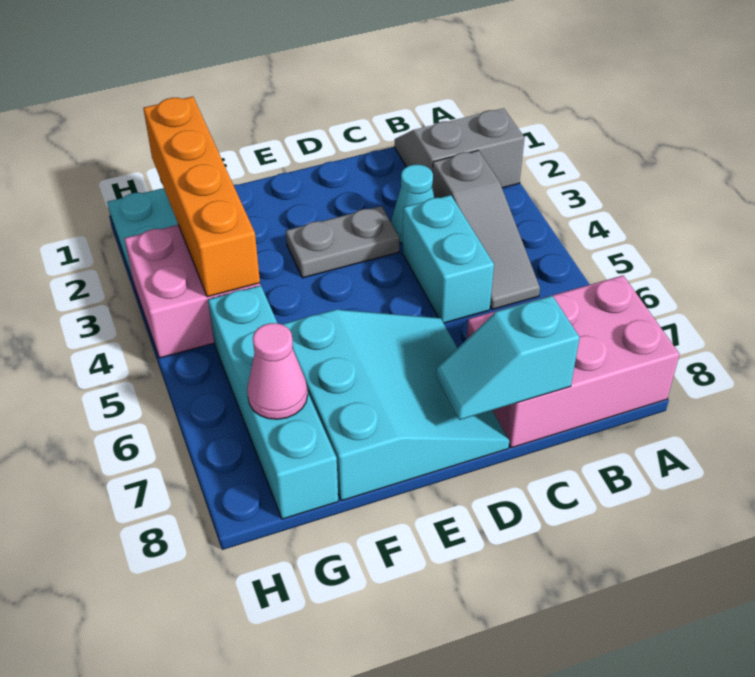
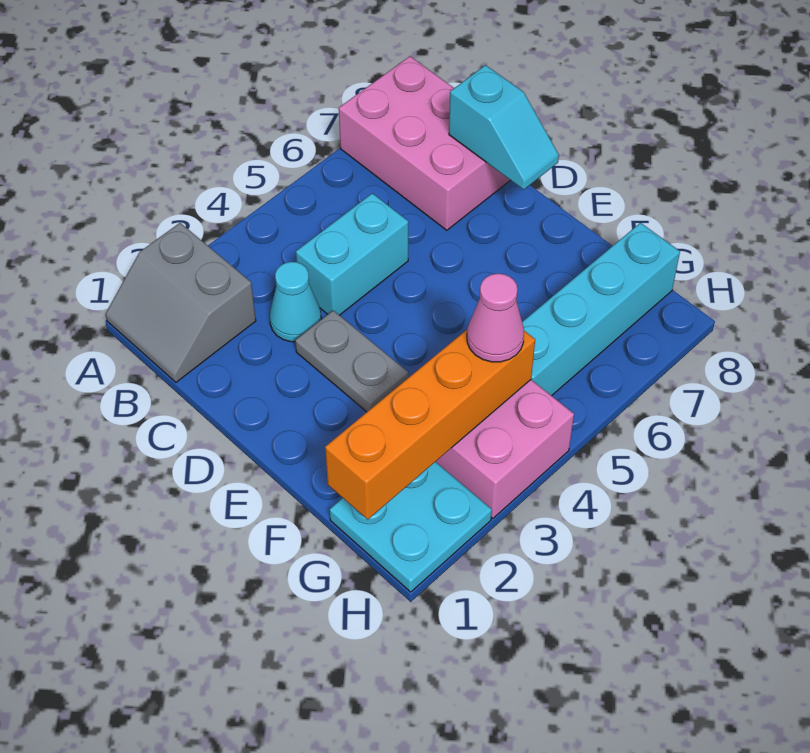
grey slope B3:B5 level 1 top 3 -> none
cyan slope D6:F8 level 1 top F -> none
pink cone G7 level 2 -> pink cone G4 level 3

